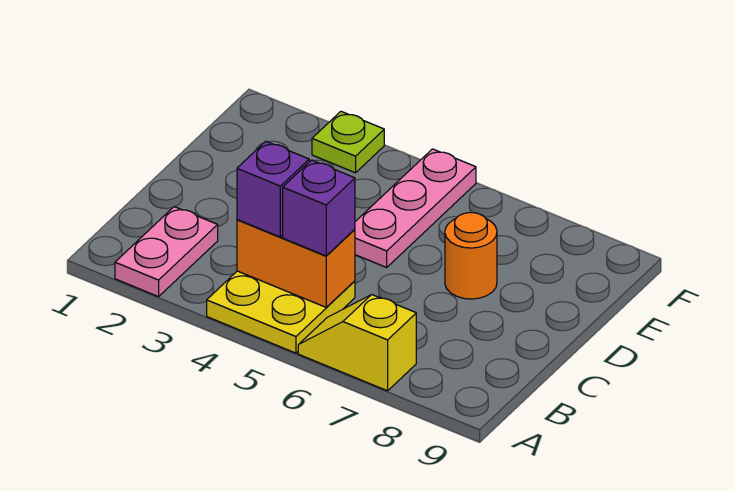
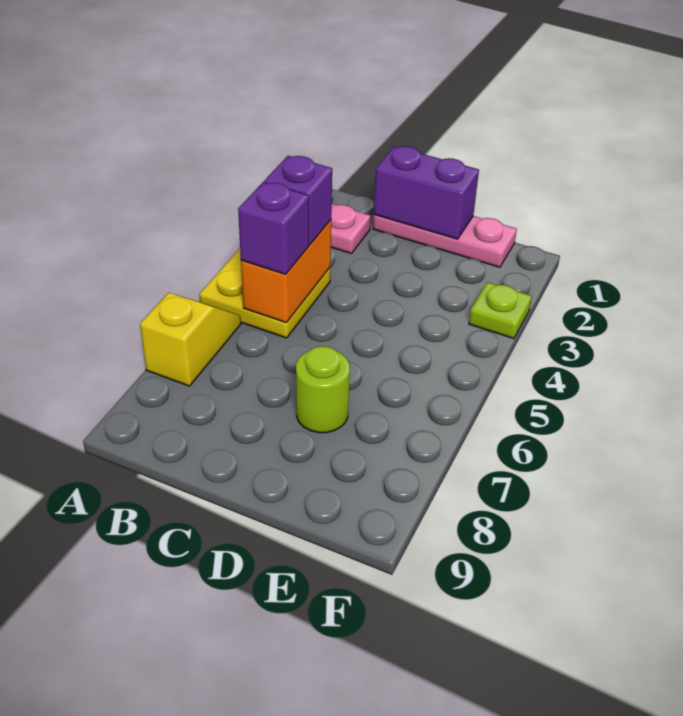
none -> purple brick C1:D1 level 2
pink plate D5:F5 level 1 -> pink plate C1:E1 level 1
orange round brick D7 level 1 -> lime round brick D7 level 1

